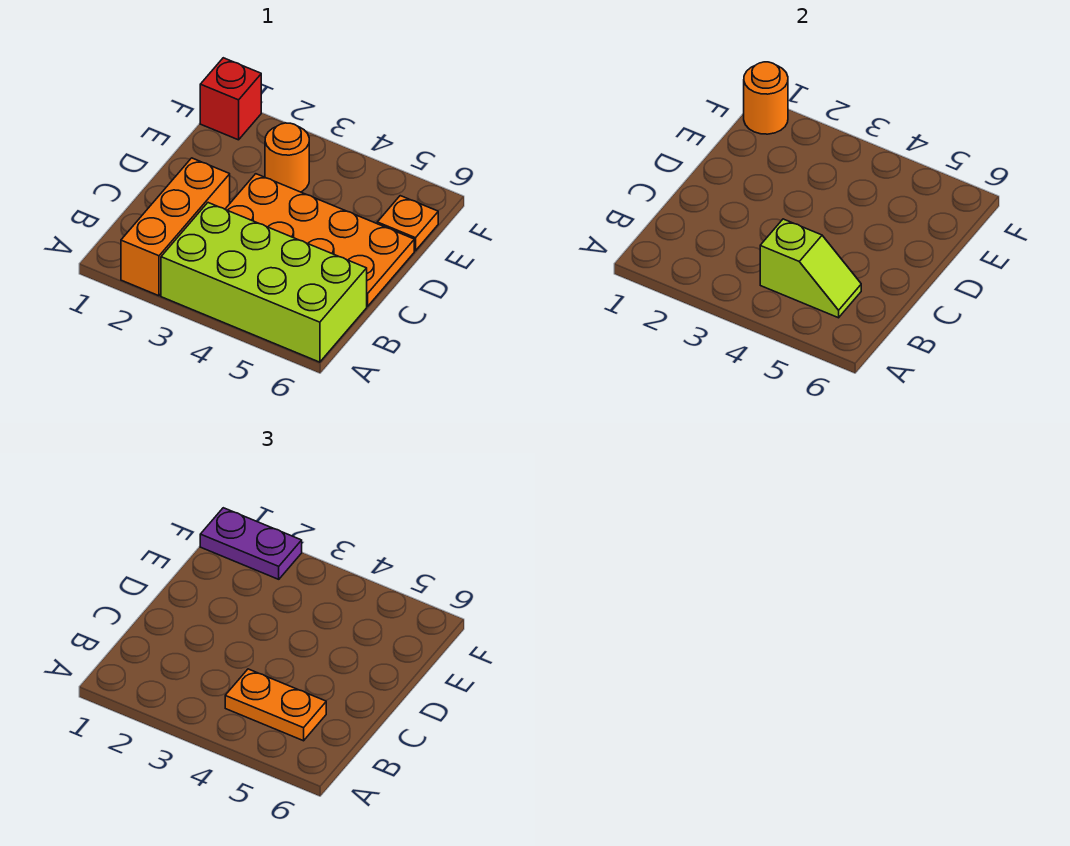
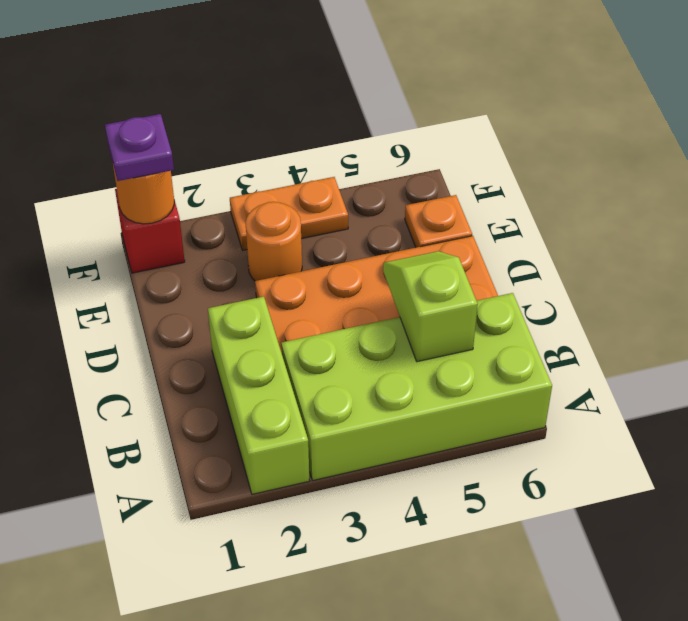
orange brick A2:C2 level 1 -> lime brick A2:C2 level 1
lime slope B4:B5 level 2 top 4 -> lime slope B5:C5 level 2 top B
orange plate B4:B5 level 3 -> orange plate F3:F4 level 1
purple plate F1:F2 level 3 -> purple plate F1 level 3

